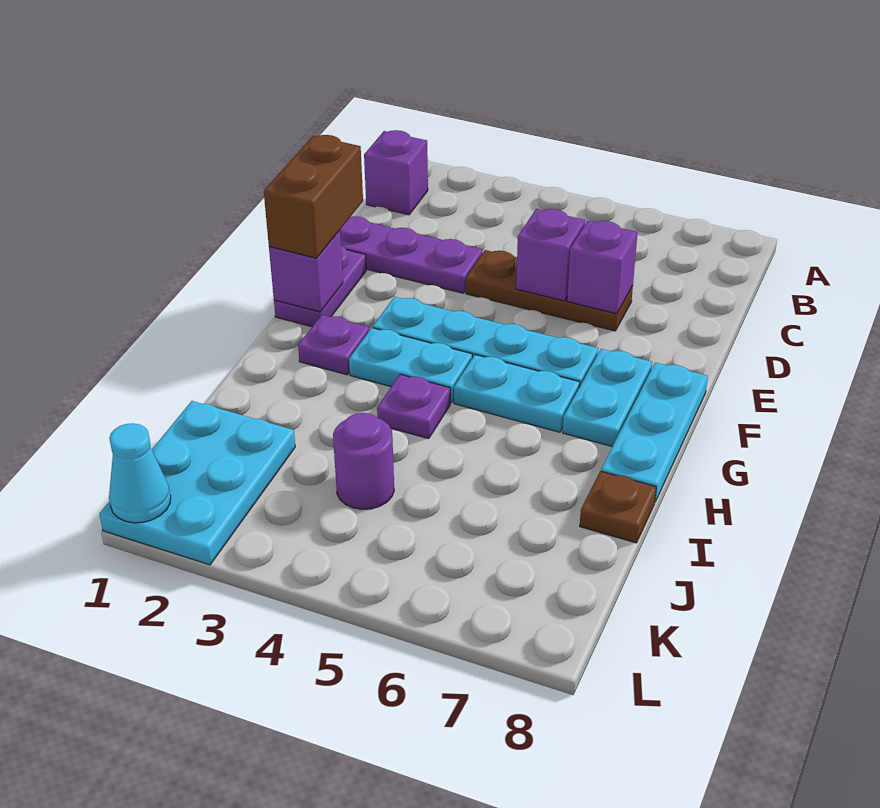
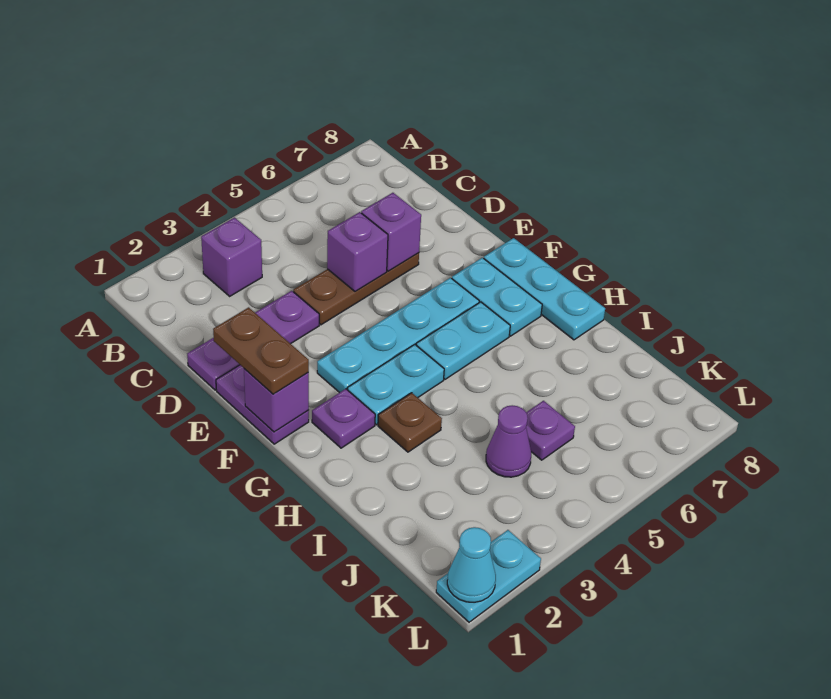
purple brick B1 level 1 -> purple brick B3 level 1
brown brick E1:F1 level 3 -> brown plate E1:F1 level 3
purple plate H4 level 1 -> purple plate J5 level 1
brown plate I8 level 1 -> brown plate H3 level 1
cyan plate J1:L2 level 1 -> cyan plate L1:L2 level 1
purple round brick J4 level 1 -> purple cone J4 level 1

